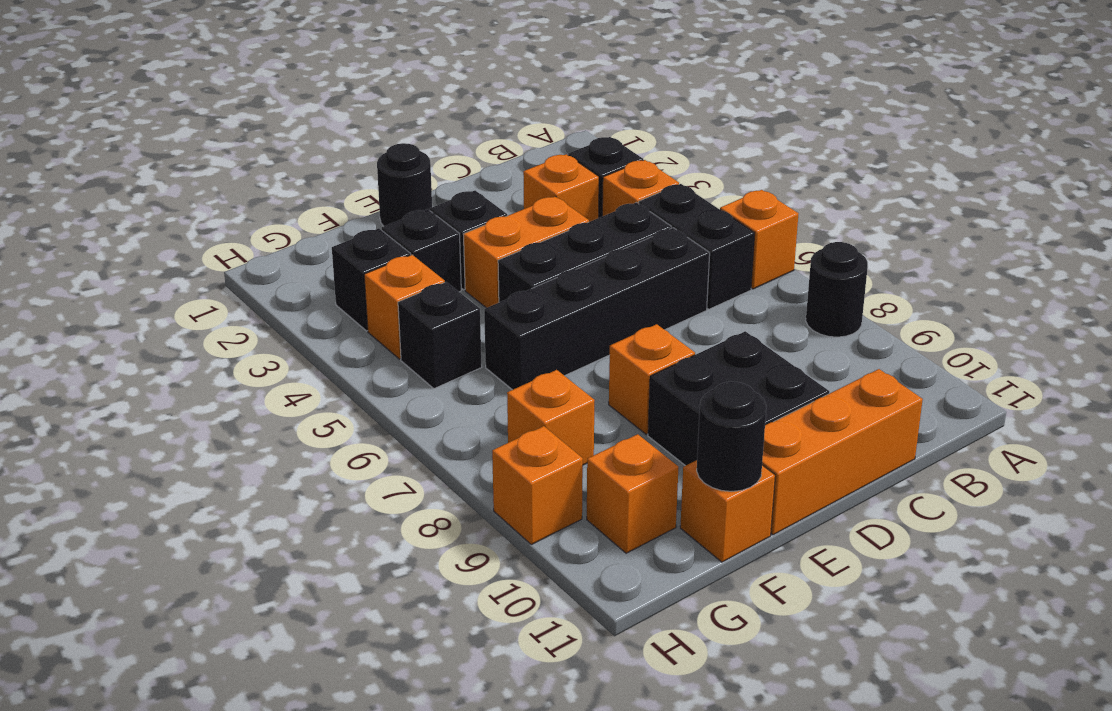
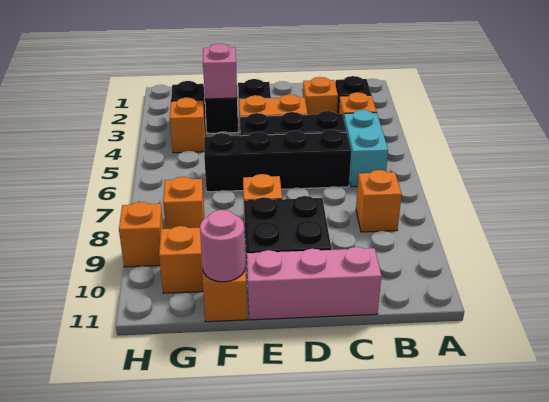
orange brick A6 level 1 -> orange brick B8 level 1
black round brick A8 level 1 -> none
black brick B5:B6 level 1 -> cyan brick B5:B6 level 1
orange brick C11:E11 level 1 -> pink brick C11:E11 level 1
black round brick E1 level 1 -> none
none -> pink brick F3 level 2
black round brick F11 level 2 -> pink round brick F11 level 2
black brick G5 level 1 -> none

